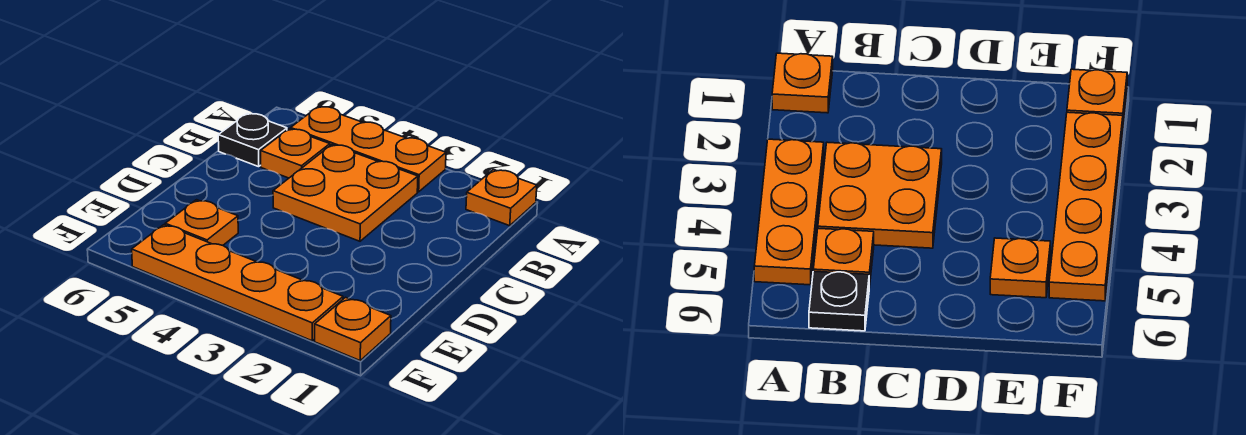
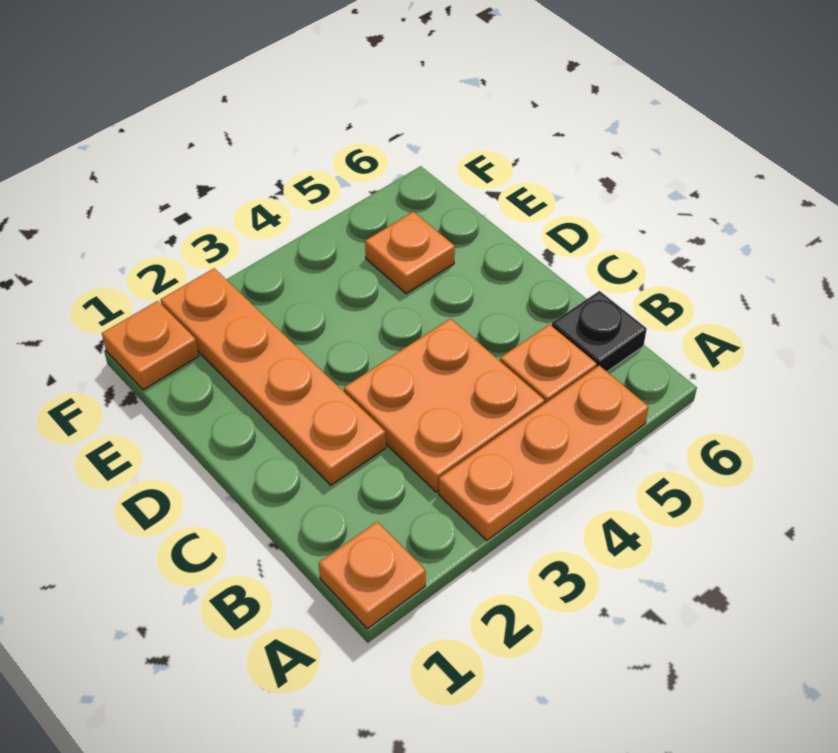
orange plate F2:F5 level 1 -> orange plate C2:F2 level 1

